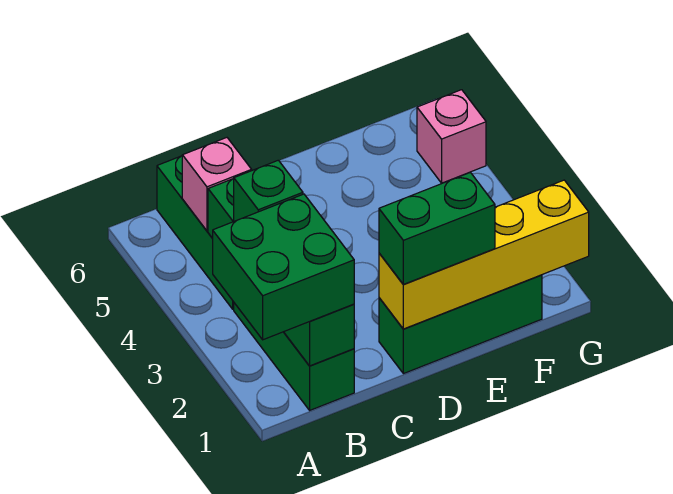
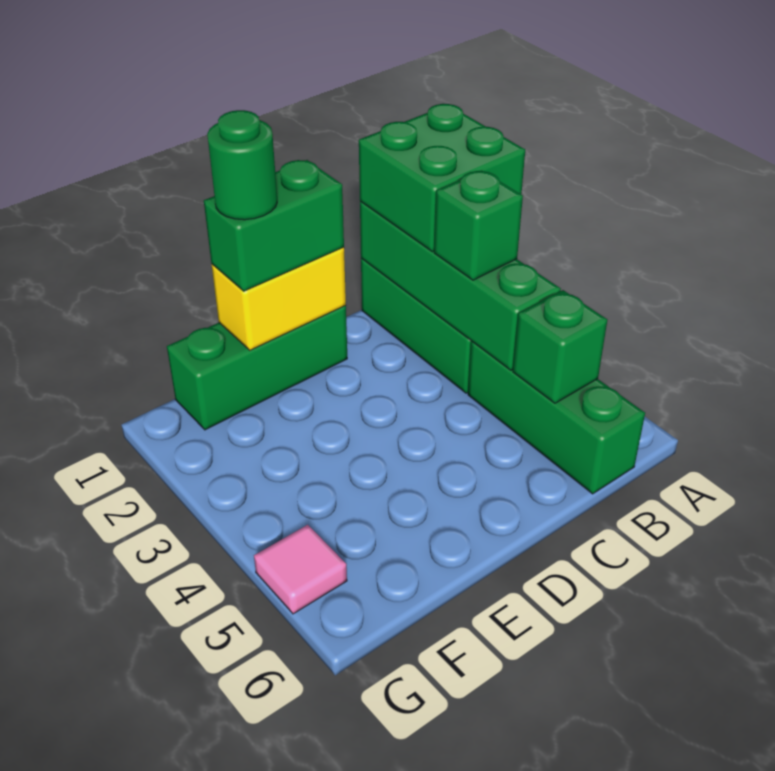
pink brick B5 level 2 -> green brick B5 level 2
yellow brick D1:G1 level 2 -> yellow brick D1:E1 level 2
none -> green round brick E1 level 4
pink brick G5 level 1 -> pink tile G5 level 1

